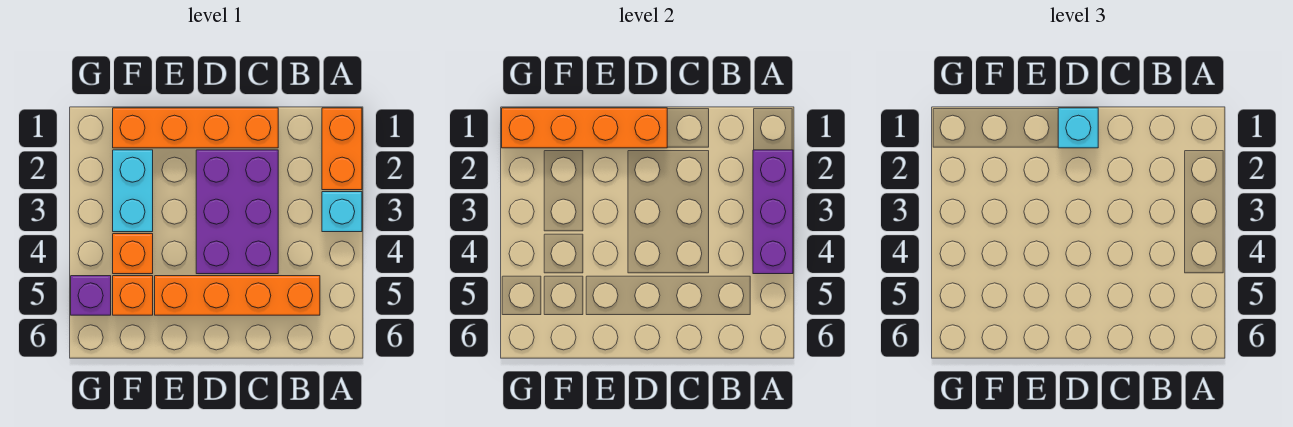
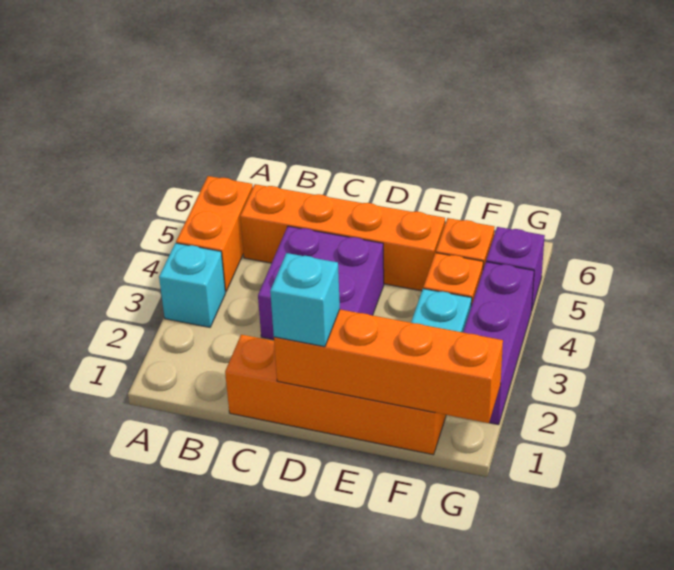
orange brick A1:A2 level 1 -> orange brick A4:A5 level 1
purple brick A2:A4 level 2 -> purple brick G2:G4 level 1
purple brick C2:D4 level 1 -> purple brick C3:D4 level 1

